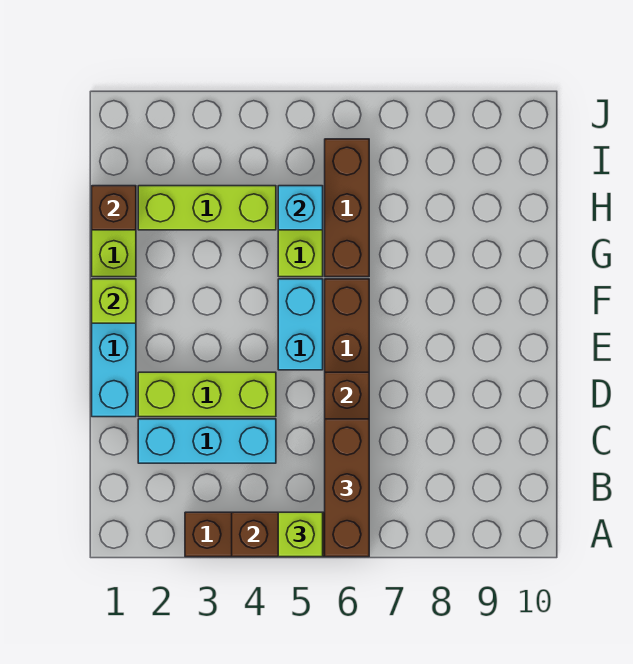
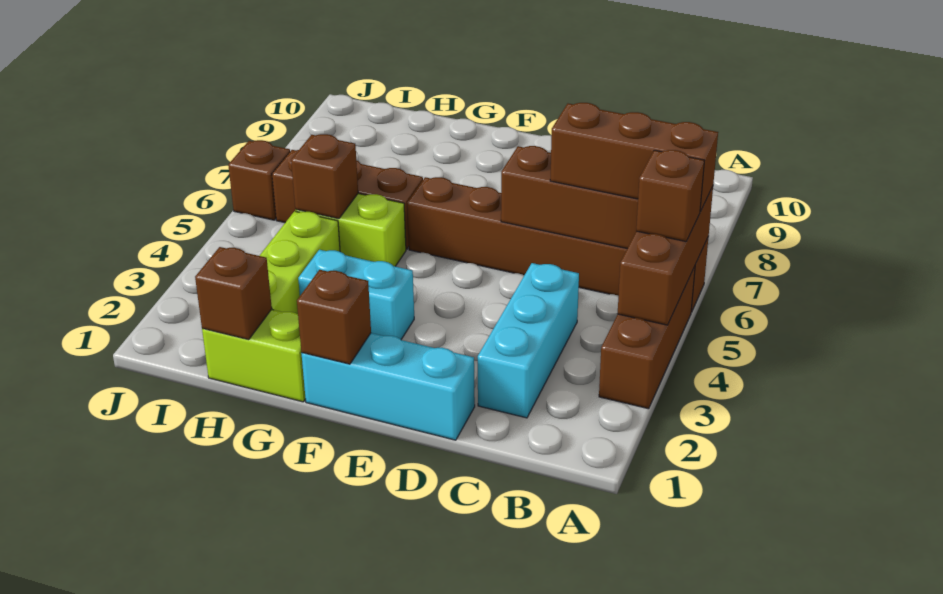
lime brick A5 level 3 -> brown brick A5 level 3
lime brick D2:D4 level 1 -> none
cyan brick E5:F5 level 1 -> cyan brick F3:G3 level 1
lime brick F1 level 2 -> brown brick F1 level 2
cyan brick H5 level 2 -> brown brick H5 level 2
none -> brown brick J6 level 1

